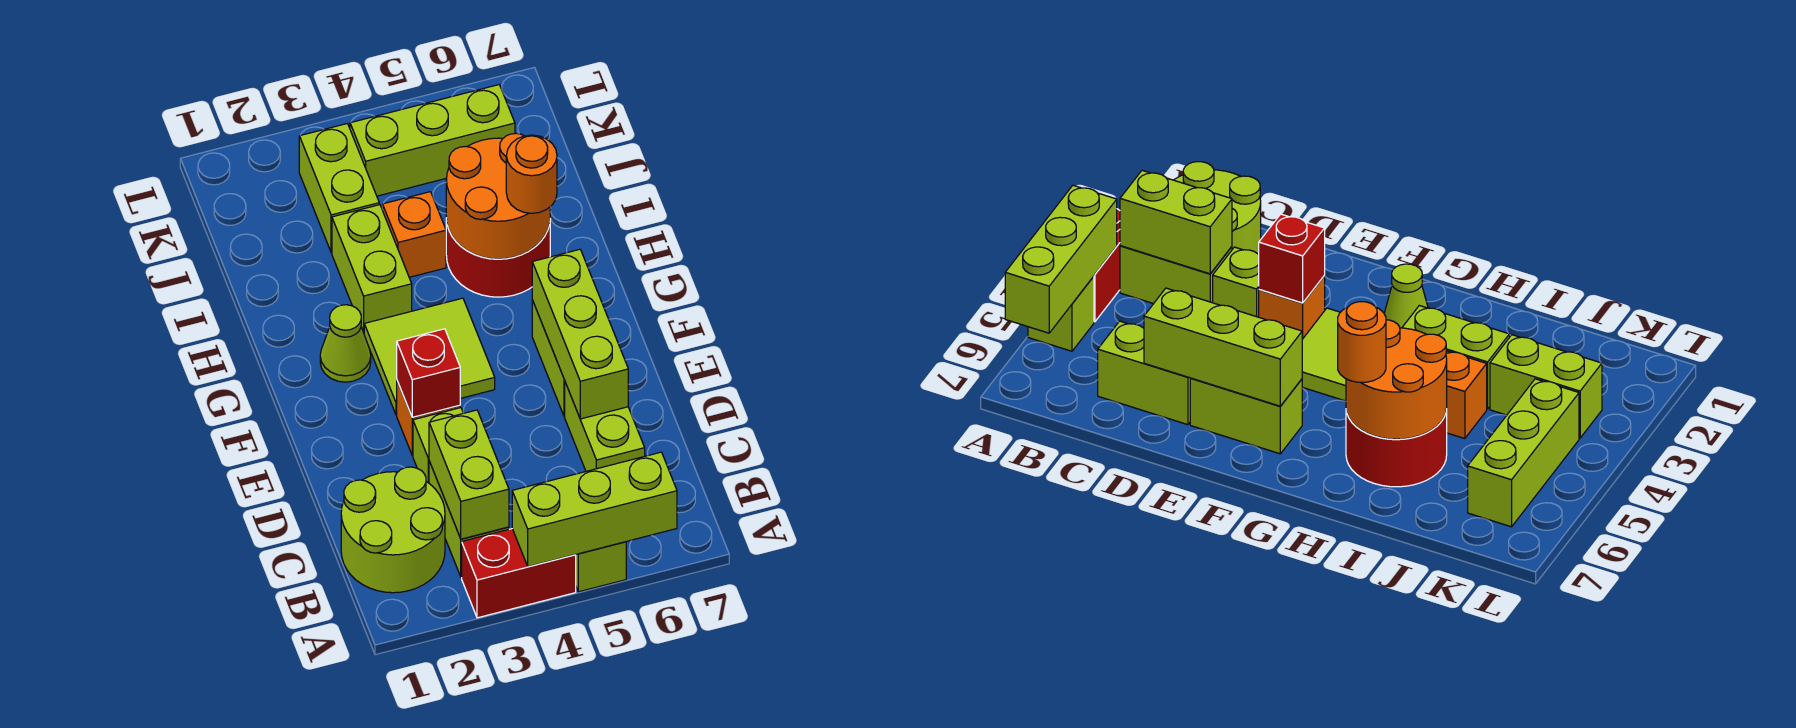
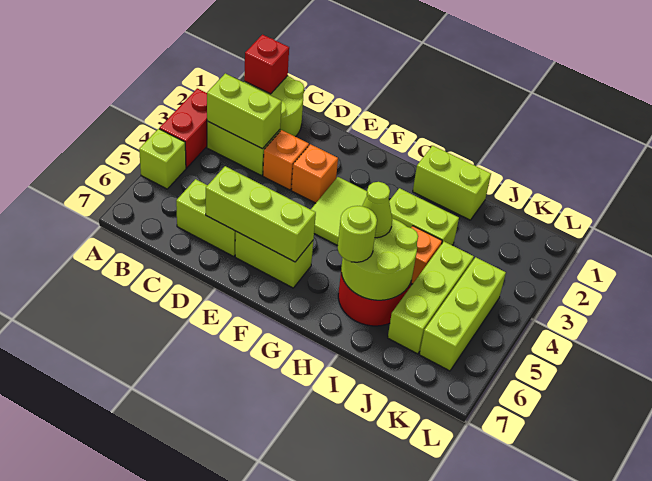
lime brick A4:A6 level 2 -> lime brick J4:J6 level 1
lime brick D3 level 1 -> orange brick D3 level 1
red brick E3 level 2 -> red brick B1 level 2
lime cone G2 level 1 -> lime cone H5 level 3
orange round brick H5:I6 level 2 -> lime round brick H5:I6 level 2
orange round brick H6 level 3 -> lime round brick H6 level 3
lime brick J3:K3 level 1 -> lime brick H1:I1 level 1

